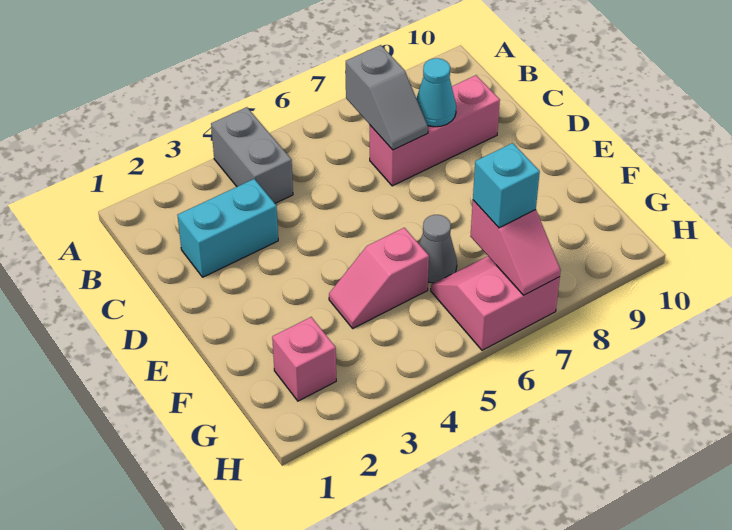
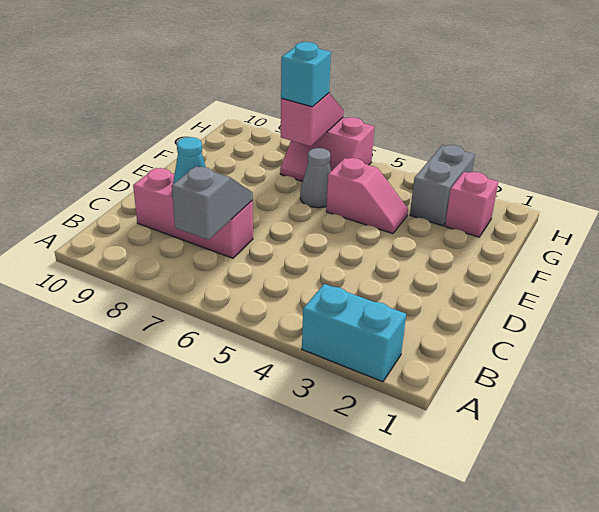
grey brick A4:B4 level 1 -> grey brick G3:H3 level 1
cyan brick C2:C3 level 1 -> cyan brick A2:A3 level 1

